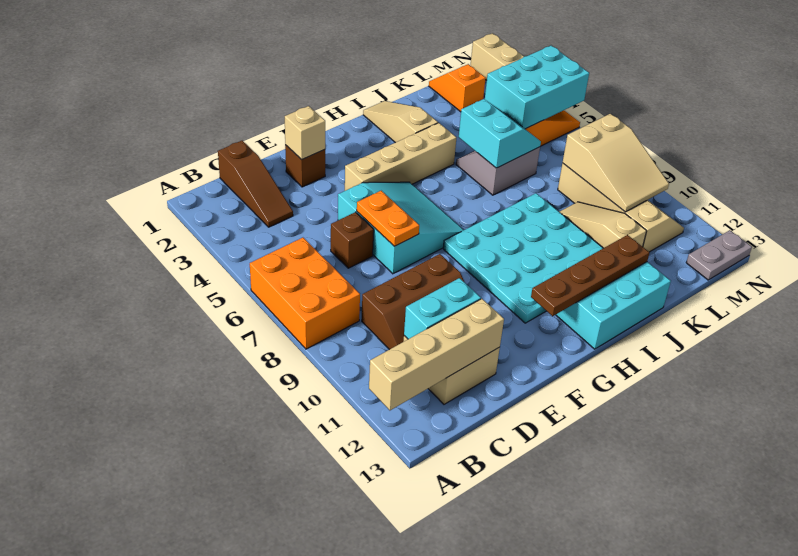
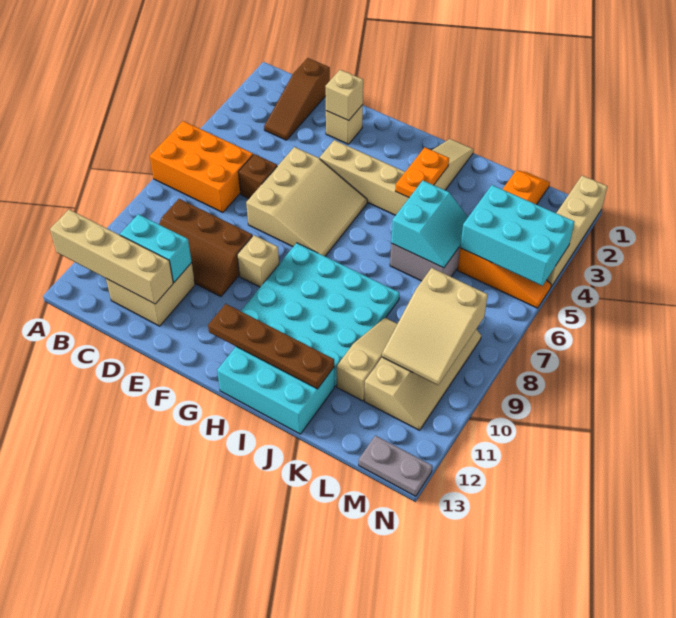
orange brick A6:B8 level 1 -> orange brick A6:C7 level 1
brown brick E2 level 1 -> tan brick E2 level 1
cyan slope E5:G7 level 1 top E -> tan slope E5:G7 level 1 top E
orange plate E6:E7 level 2 -> orange plate I3:I4 level 2
none -> tan brick F9 level 1

